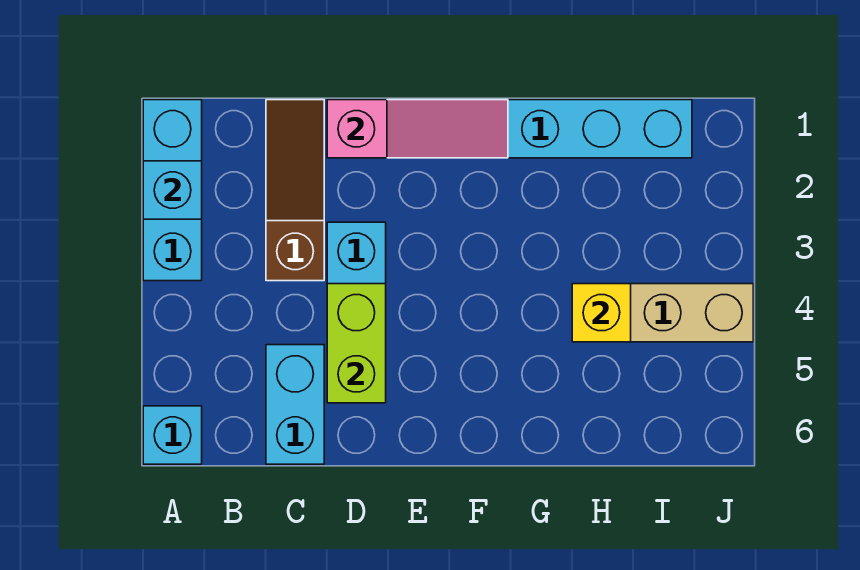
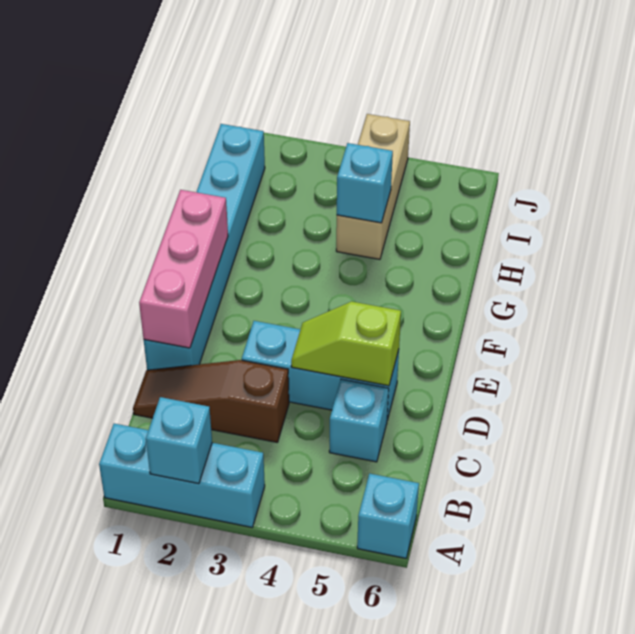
cyan brick C5:C6 level 1 -> cyan brick C5 level 1
pink slope D1:F1 level 2 top D -> pink brick D1:F1 level 2
lime brick D4:D5 level 2 -> lime slope D4:D5 level 2 top 5
yellow brick H4 level 2 -> cyan brick H4 level 2

